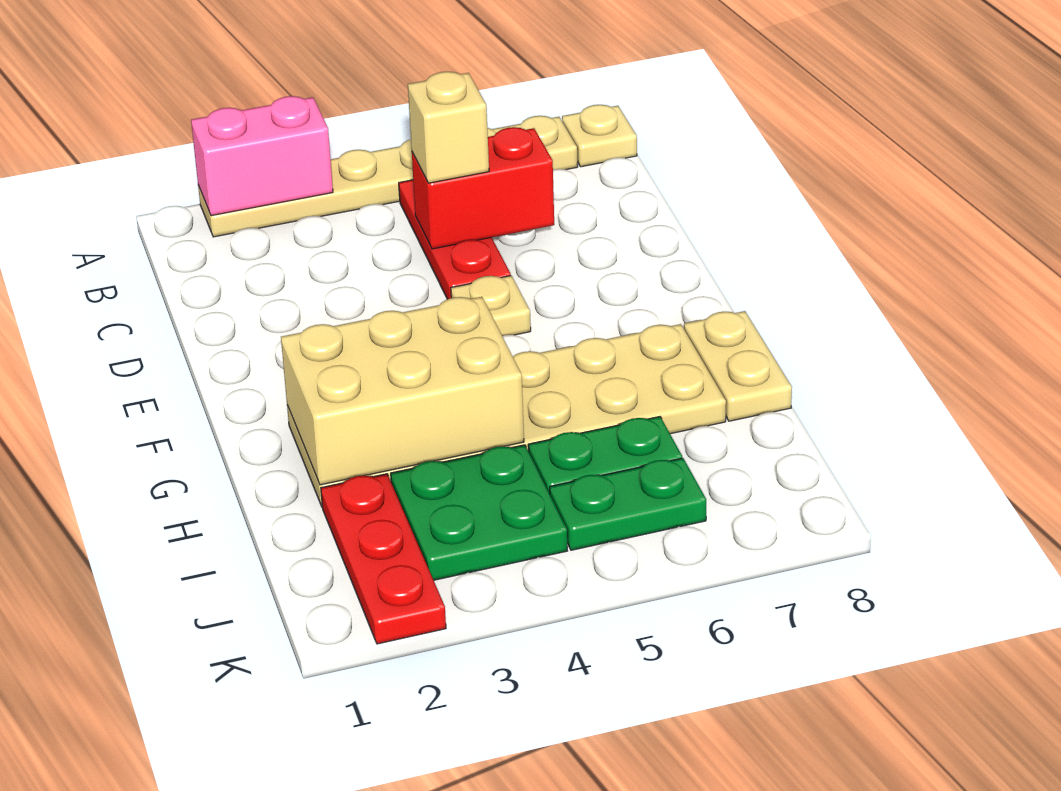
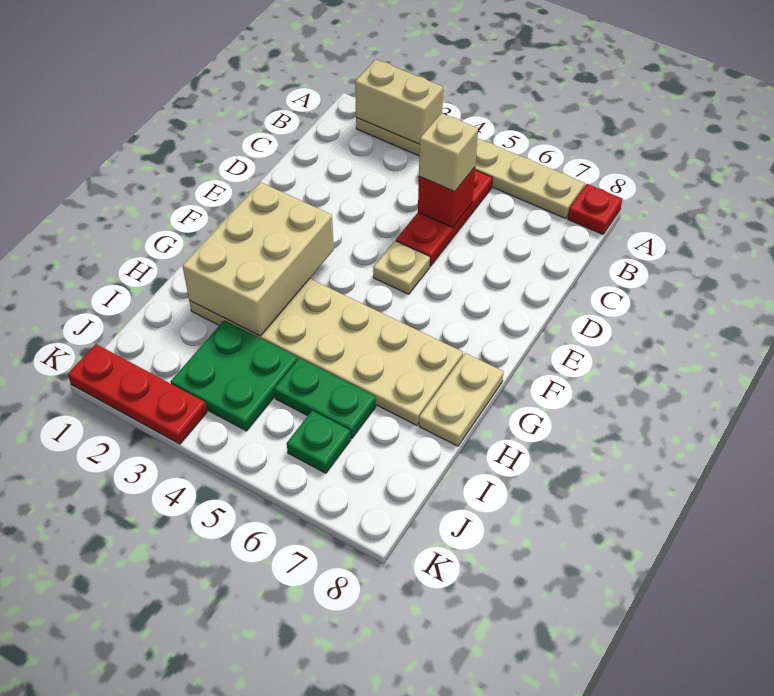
pink brick A2:A3 level 2 -> tan brick A2:A3 level 2
tan plate A8 level 1 -> red plate A8 level 1
red brick C5:C6 level 2 -> red brick C5 level 2
tan brick G2:H4 level 2 -> tan brick F2:H3 level 2
red plate I2:K2 level 1 -> red plate K1:K3 level 1
green plate J5:J6 level 1 -> green plate J6 level 1

